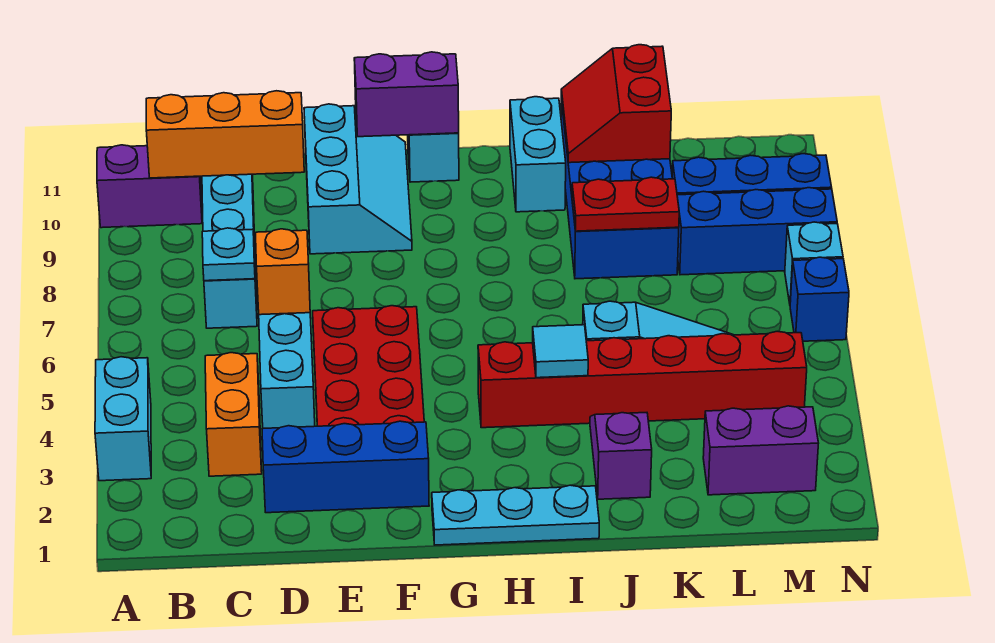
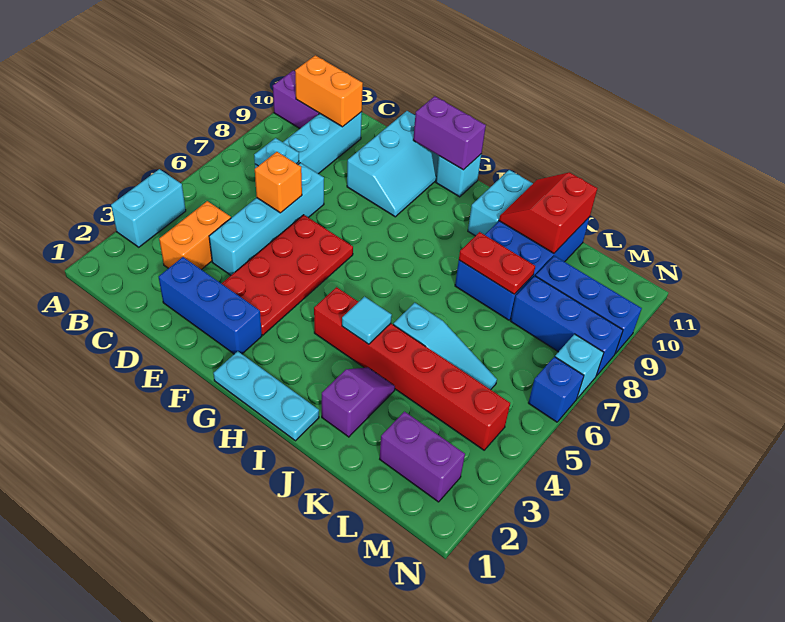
orange brick B10:D10 level 2 -> orange brick B10:C10 level 2

